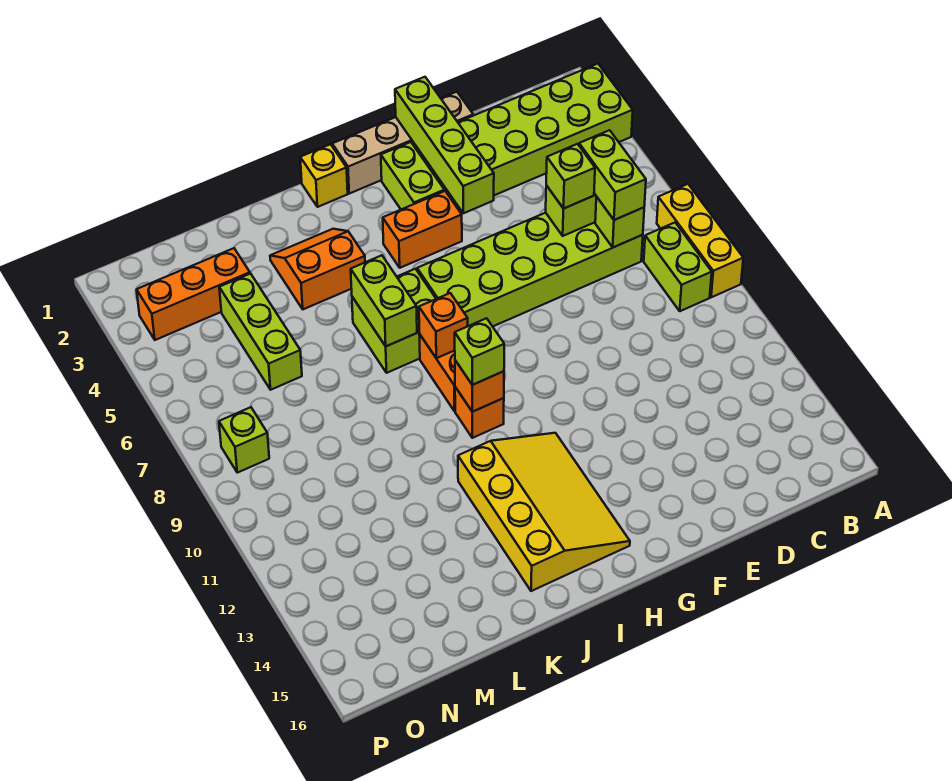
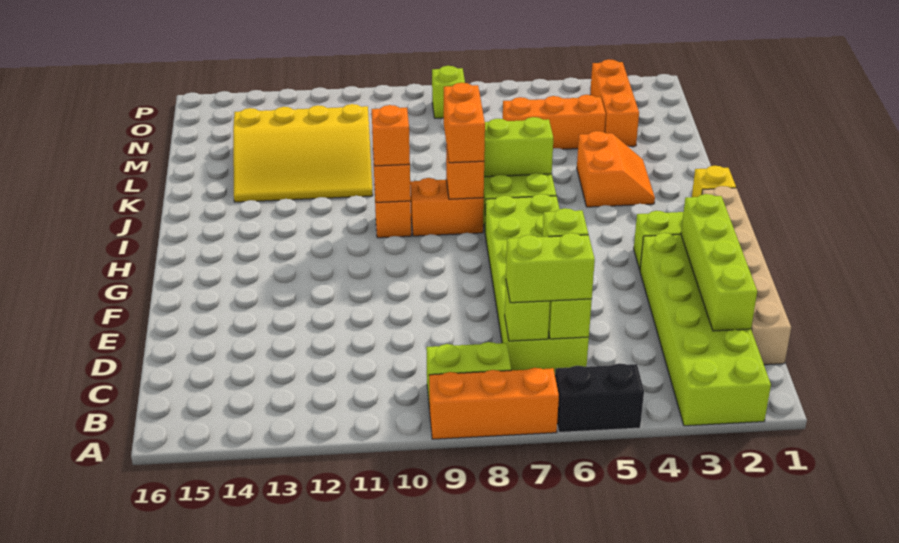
none -> black brick A5:A6 level 1
yellow brick A7:A9 level 1 -> orange brick A7:A9 level 1
tan brick E1:H1 level 1 -> tan brick C1:H1 level 1
lime brick F1:F4 level 2 -> lime brick C2:F2 level 2
orange brick G4:H4 level 1 -> orange brick I8:J8 level 3
yellow slope H12:J15 level 1 top J -> yellow slope K11:M14 level 1 top M
lime brick I10 level 3 -> orange brick I10 level 3
lime brick M4:M6 level 1 -> orange brick M4:M6 level 1

